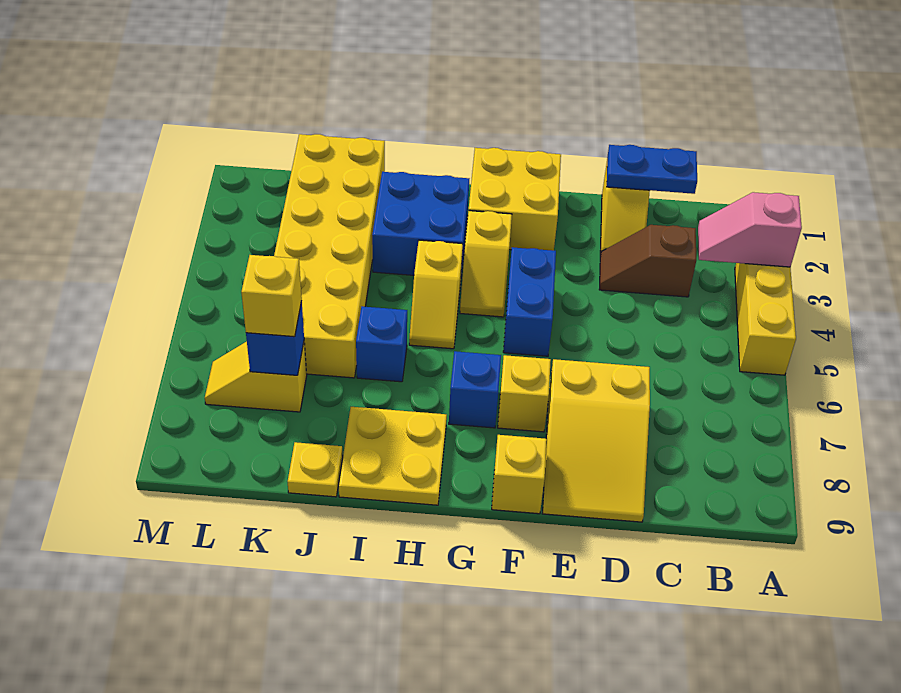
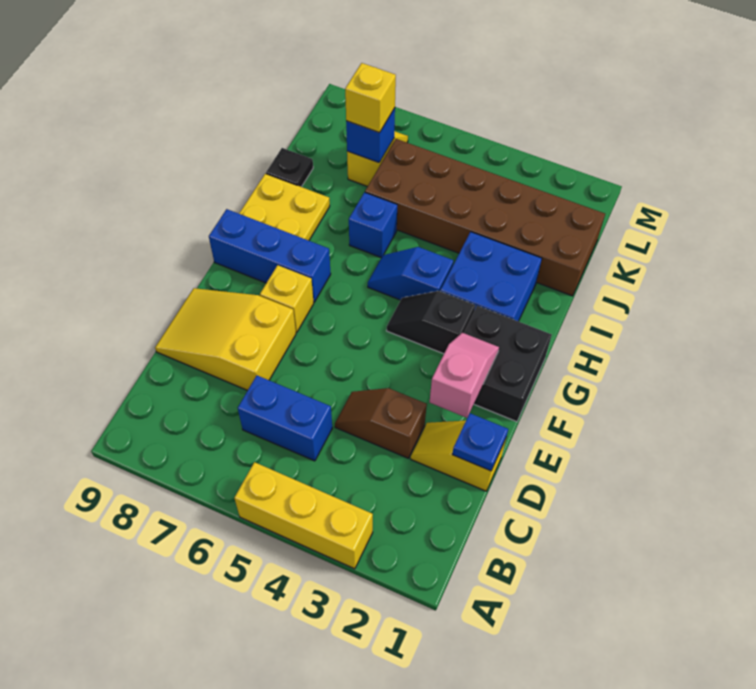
pink slope A3:B3 level 2 top A -> pink slope E2:F2 level 2 top E
blue plate C1:D1 level 2 -> blue plate D1 level 2
brown slope C3:D3 level 1 top C -> brown slope D3:D4 level 1 top 3
yellow brick F1:G2 level 1 -> black brick F1:G2 level 1
blue brick F4:F5 level 1 -> blue brick C5:C6 level 1
yellow brick F9 level 1 -> none
yellow slope G3:G4 level 1 top 3 -> black slope G3:G4 level 1 top 3
blue brick G7 level 1 -> blue brick G7:G9 level 1
yellow slope H4:H5 level 1 top 4 -> blue slope H4:H5 level 1 top 4
yellow brick J1:K6 level 1 -> brown brick J1:K6 level 1
yellow plate J9 level 1 -> black plate J9 level 1

